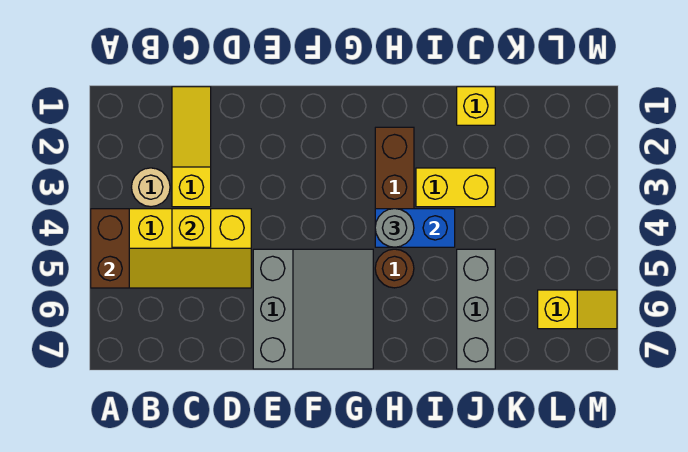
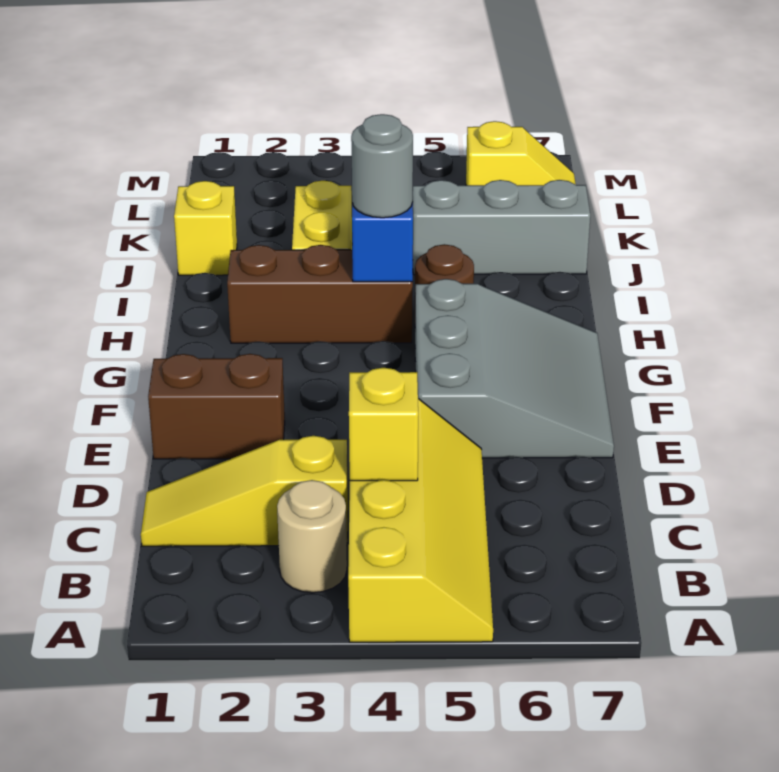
brown brick A4:A5 level 2 -> brown brick E1:E2 level 1
grey slope E5:G7 level 1 top E -> grey slope E5:G7 level 1 top 5
yellow slope L6:M6 level 1 top L -> yellow slope L6:L7 level 1 top 6

